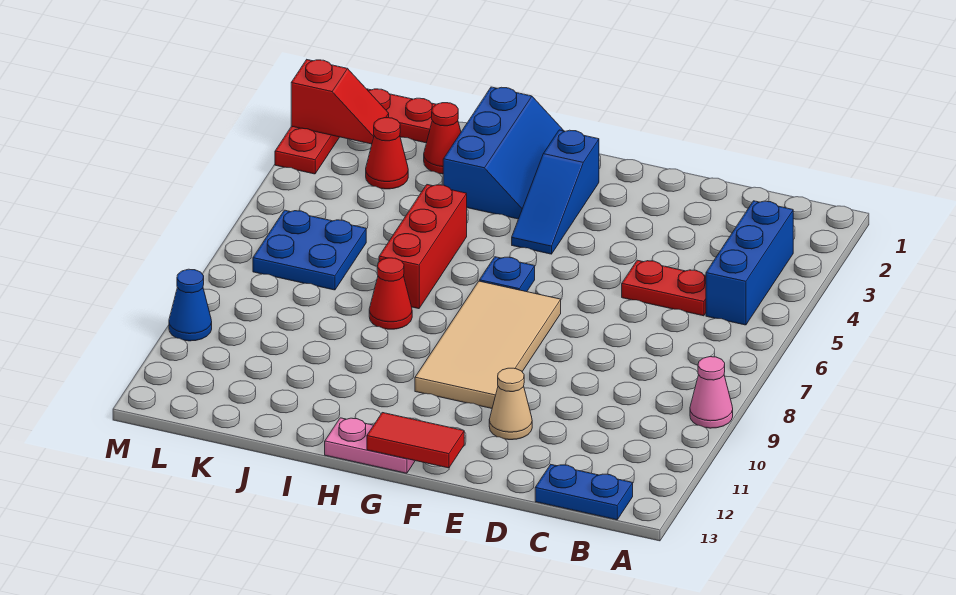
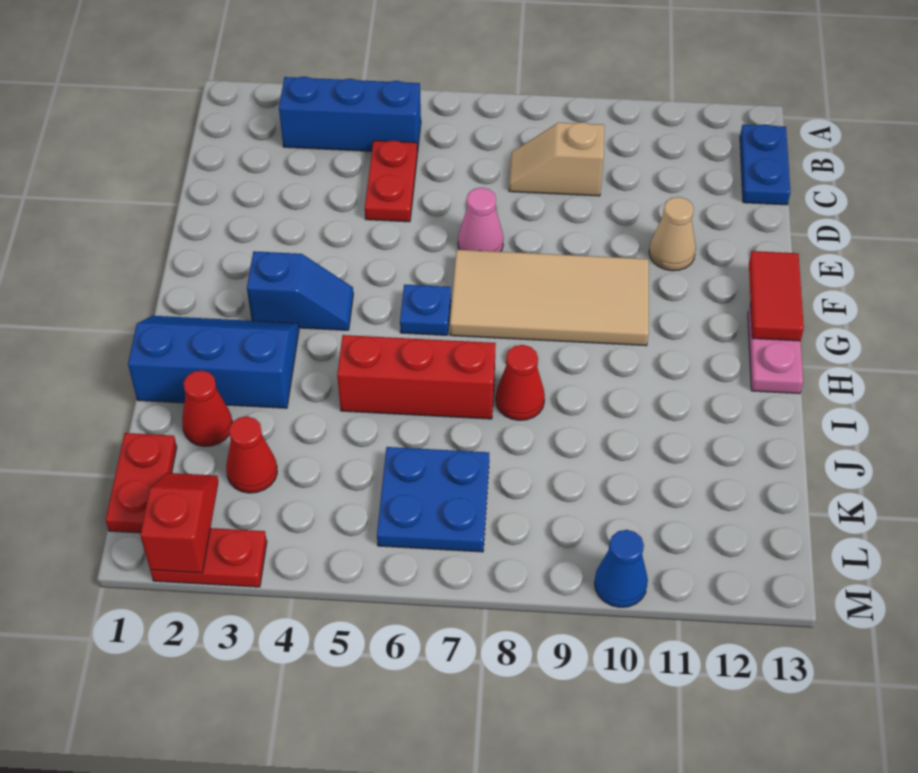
pink cone A9 level 1 -> pink cone E7 level 1
none -> tan slope C8:C9 level 1 top 9
blue slope G2:G4 level 1 top 2 -> blue slope G3:G4 level 1 top 3

